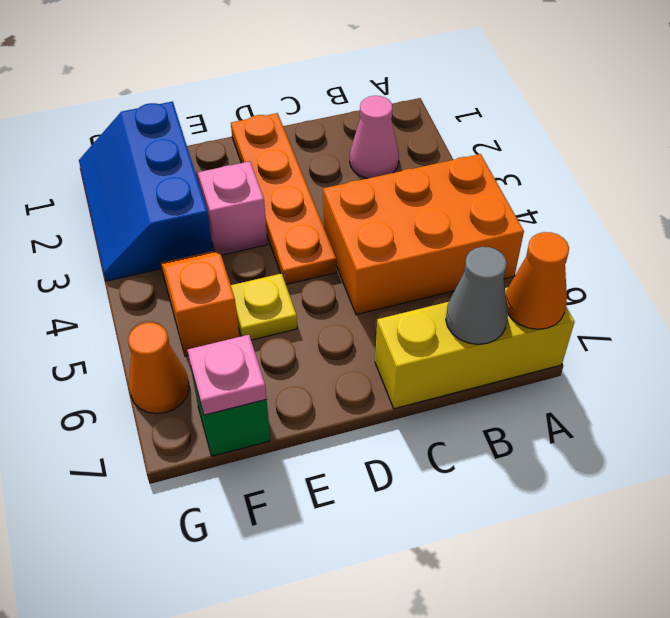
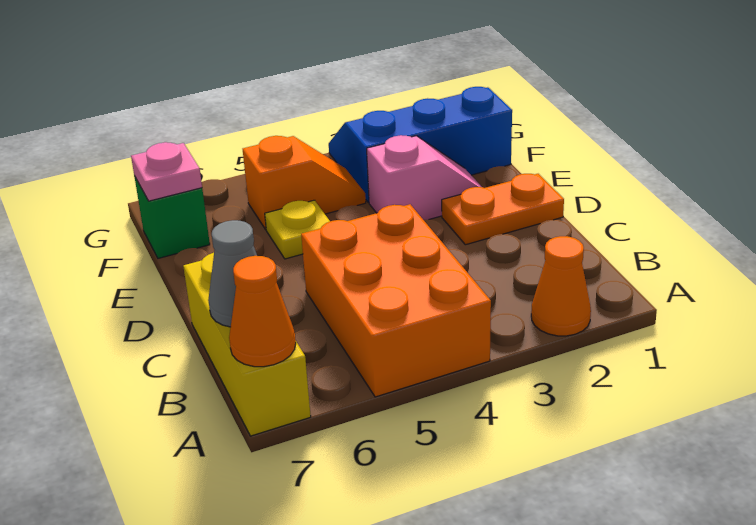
pink cone B2 level 1 -> none
orange plate D1:D4 level 1 -> orange plate D1:D2 level 1
orange cone G6 level 1 -> orange cone A2 level 1

